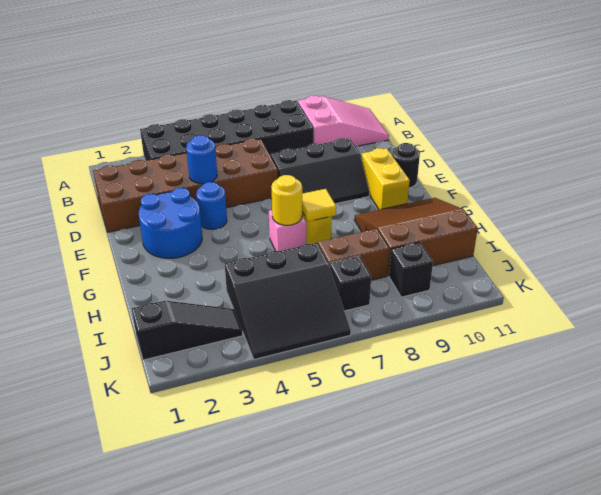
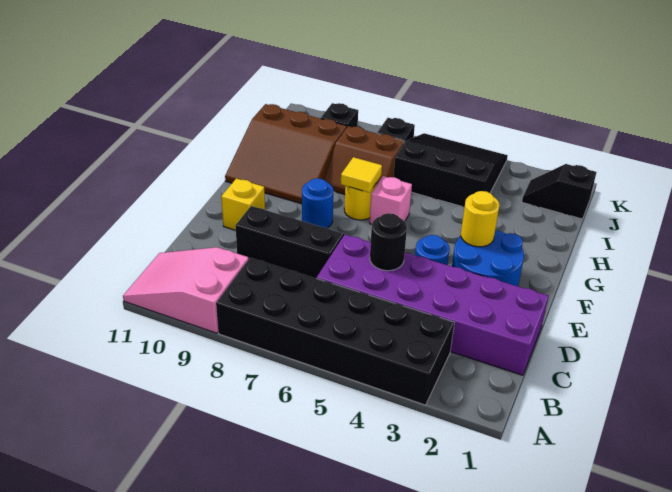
brown brick C1:D6 level 1 -> purple brick C1:D6 level 1
blue round brick D4 level 2 -> blue round brick F8 level 1
yellow brick E10:F10 level 1 -> yellow brick E10 level 1
black round brick E11 level 1 -> black round brick D5 level 2
yellow round brick G6 level 2 -> yellow round brick F3 level 2
black slope J1:J3 level 1 top 1 -> black slope J1:J2 level 1 top 1

